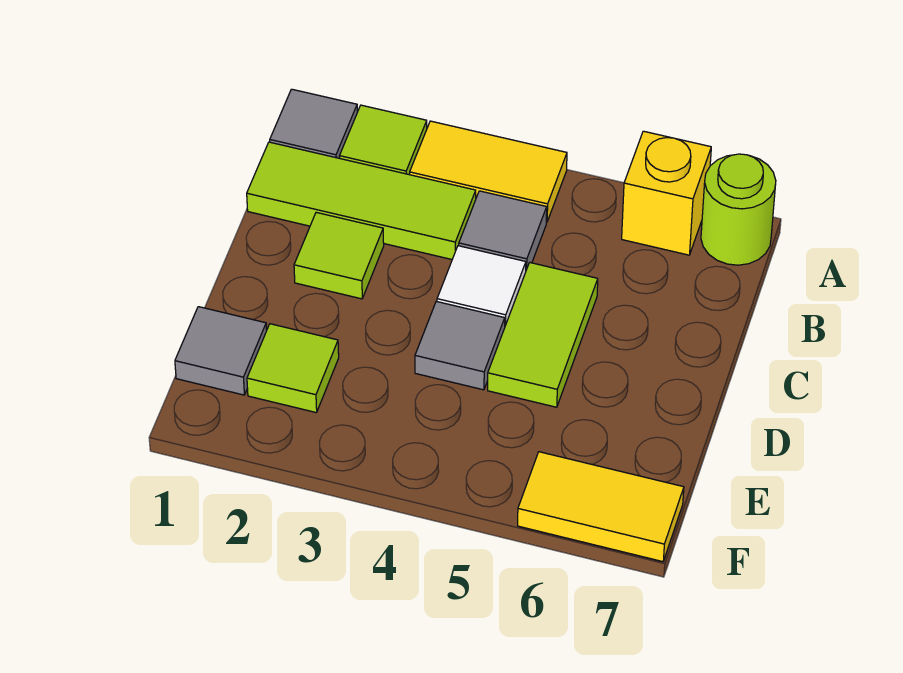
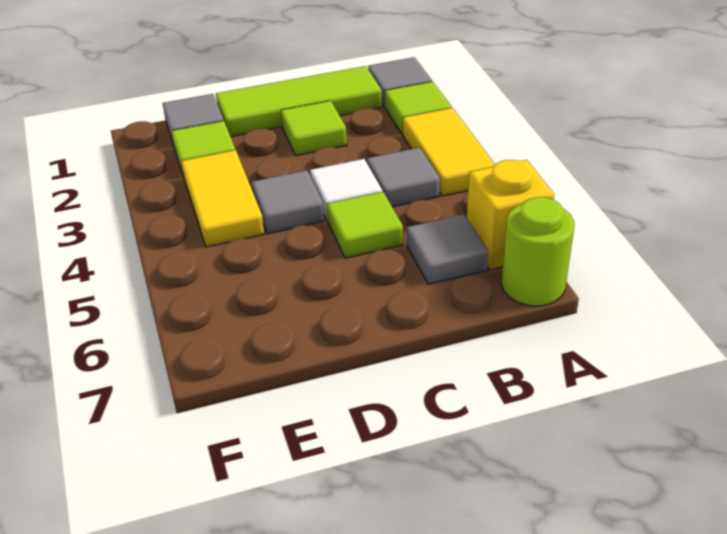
lime tile B1:B3 level 1 -> lime tile B1:D1 level 1
none -> grey tile B6 level 1
lime tile C5:D5 level 1 -> lime tile C5 level 1
yellow tile F6:F7 level 1 -> yellow tile E3:E4 level 1

